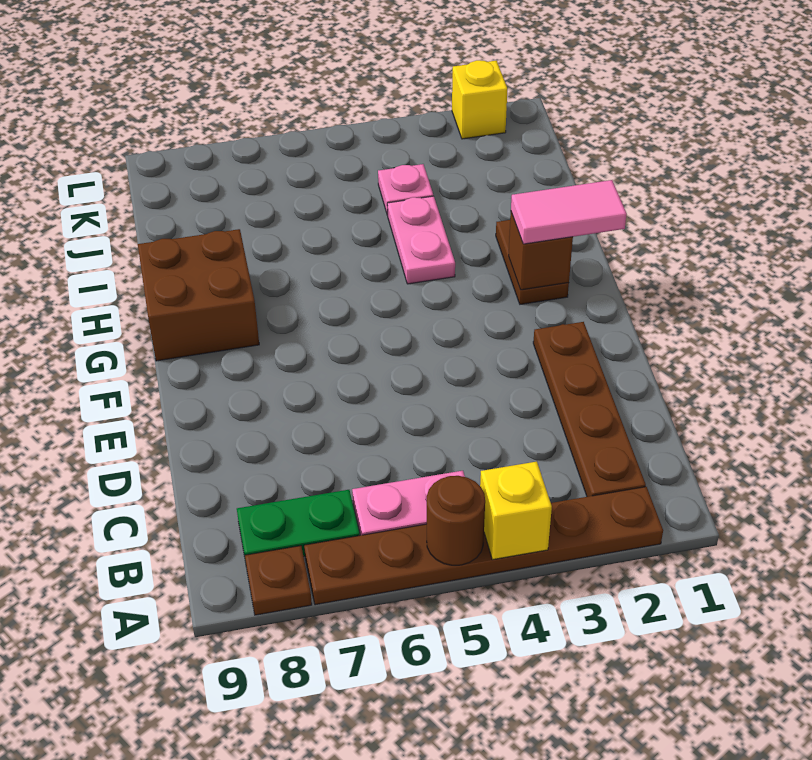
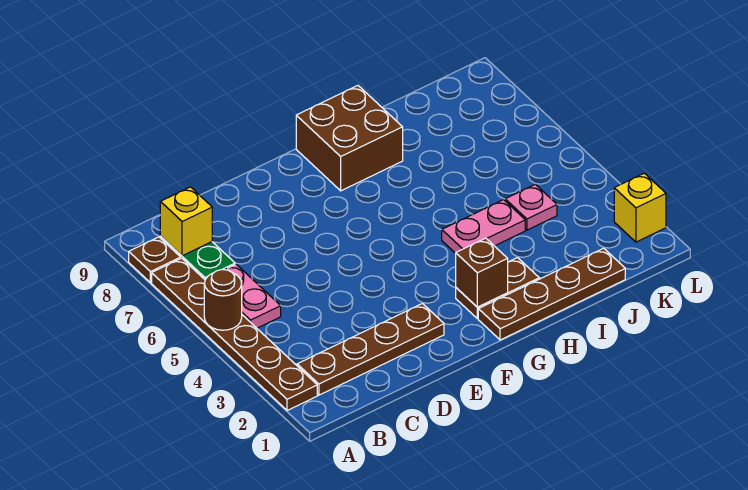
yellow brick A4 level 2 -> yellow brick B8 level 2
none -> brown plate G1:J1 level 1
pink tile G1:G2 level 3 -> none

